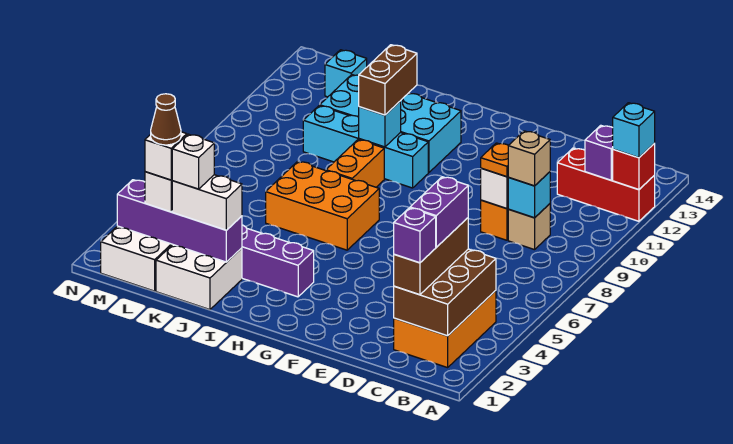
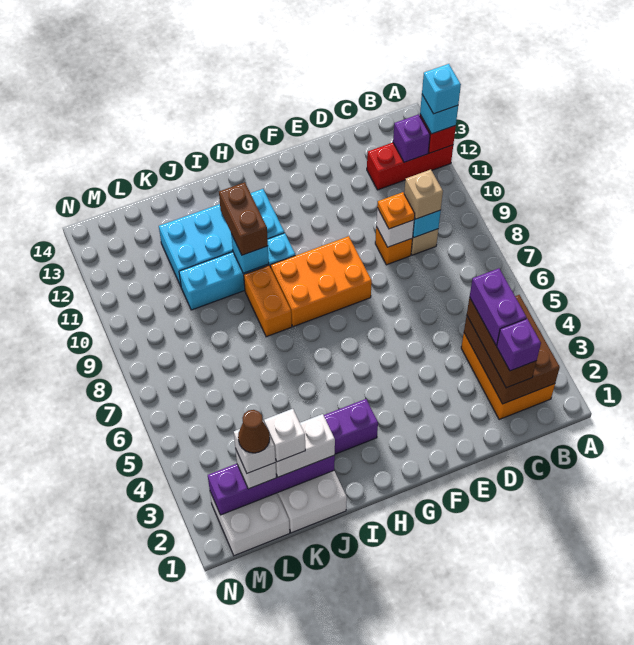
orange brick H6:J7 level 1 -> orange brick F8:H9 level 1
cyan brick L13 level 1 -> cyan brick A12 level 4

